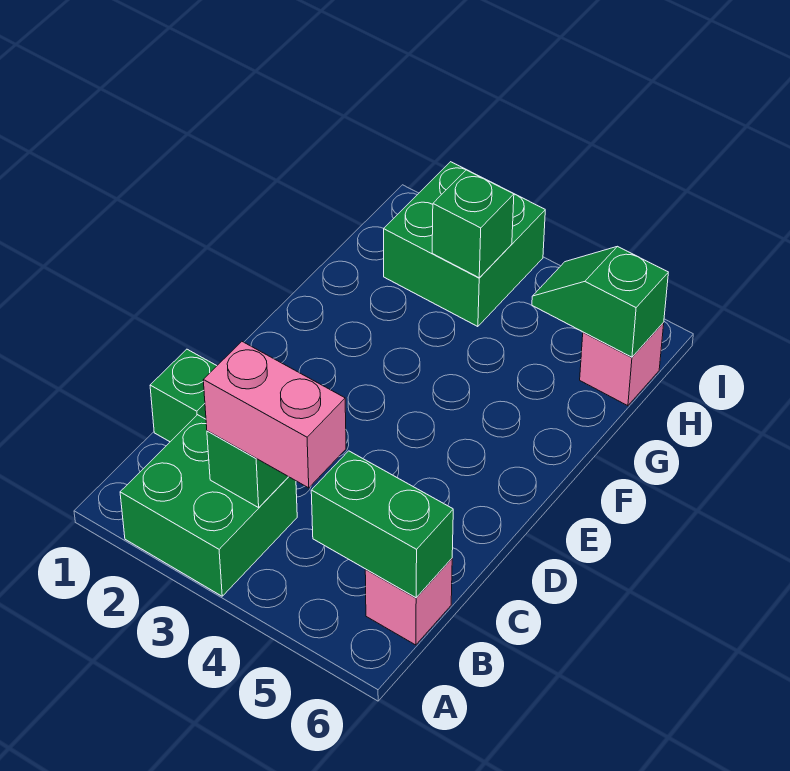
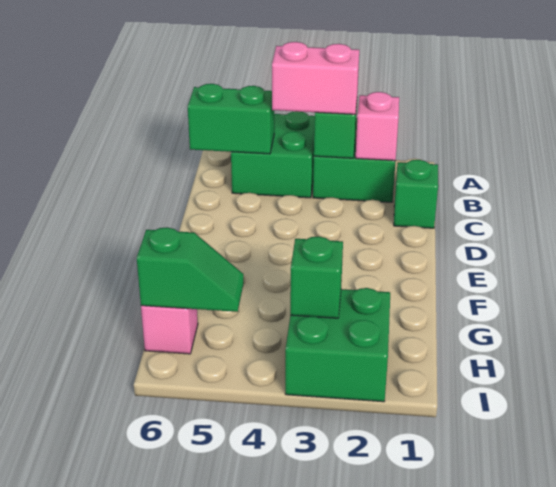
none -> green brick A4:B5 level 1
pink brick B6 level 1 -> pink brick B2 level 2

